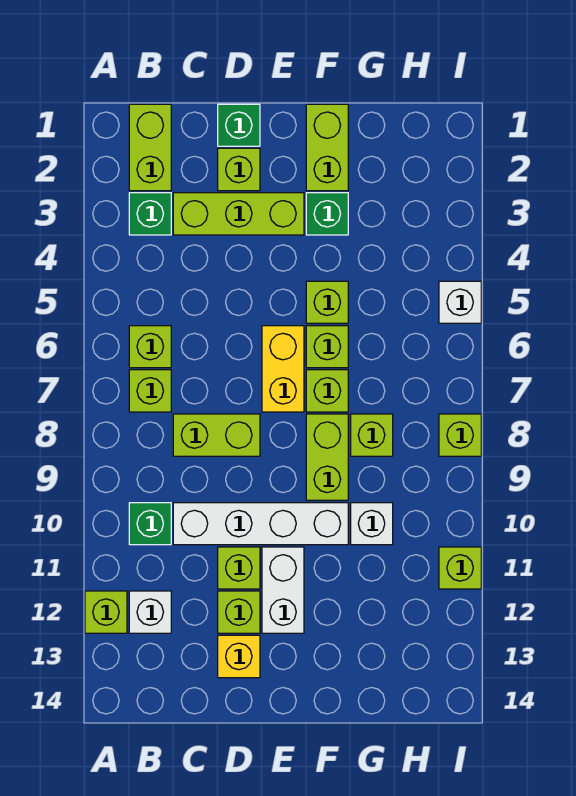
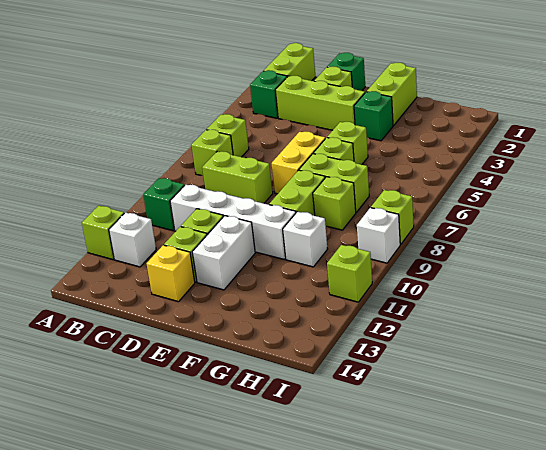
lime brick F7 level 1 -> lime brick F7:G7 level 1
white brick I5 level 1 -> white brick I9 level 1

